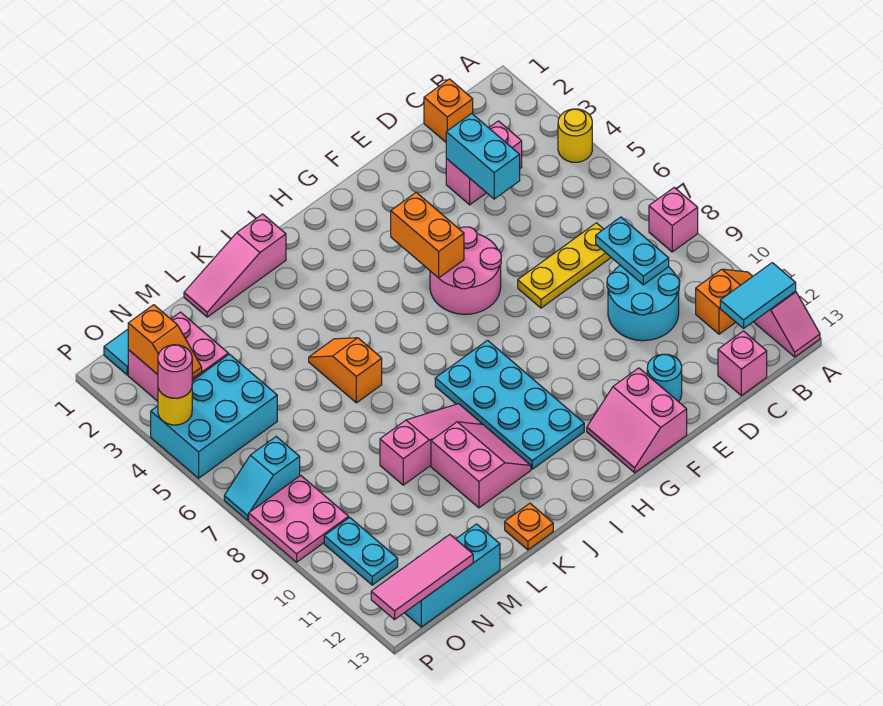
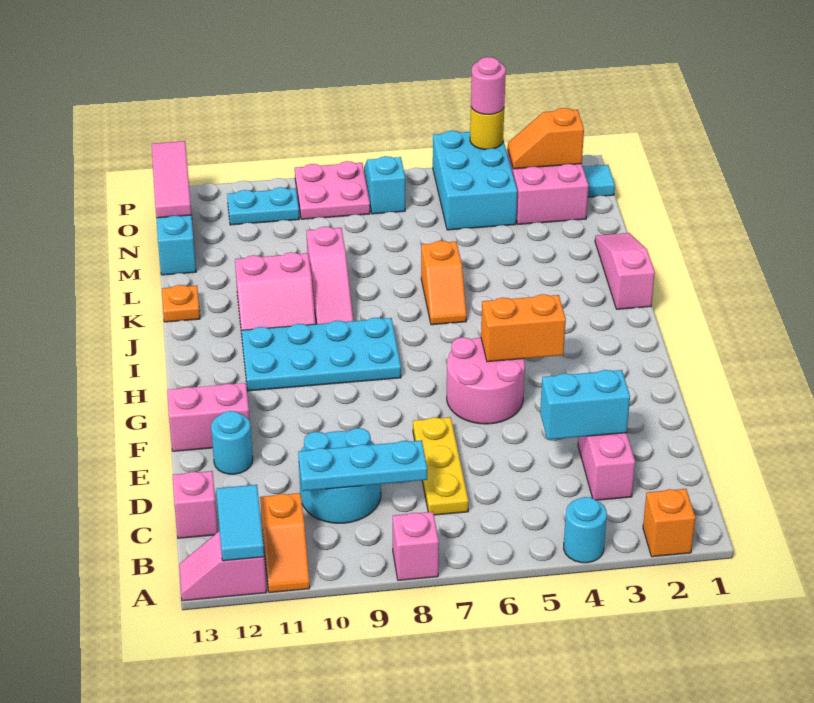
yellow round brick A4 level 1 -> cyan round brick A4 level 1
orange brick C1 level 1 -> orange brick A2 level 1
cyan plate C8:C9 level 2 -> cyan plate C8:C10 level 2
orange slope K5:K6 level 1 top 6 -> orange slope J6:K6 level 1 top K

